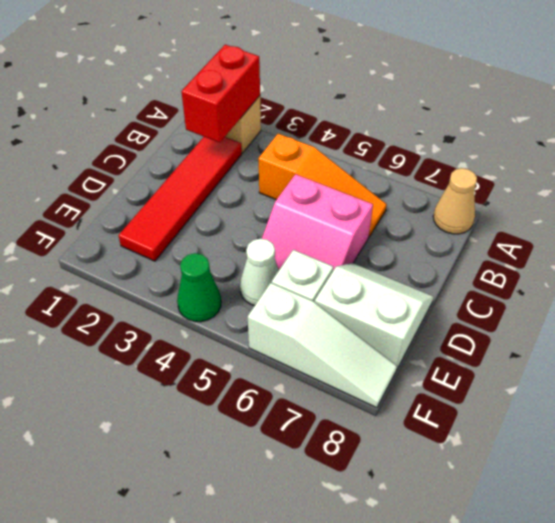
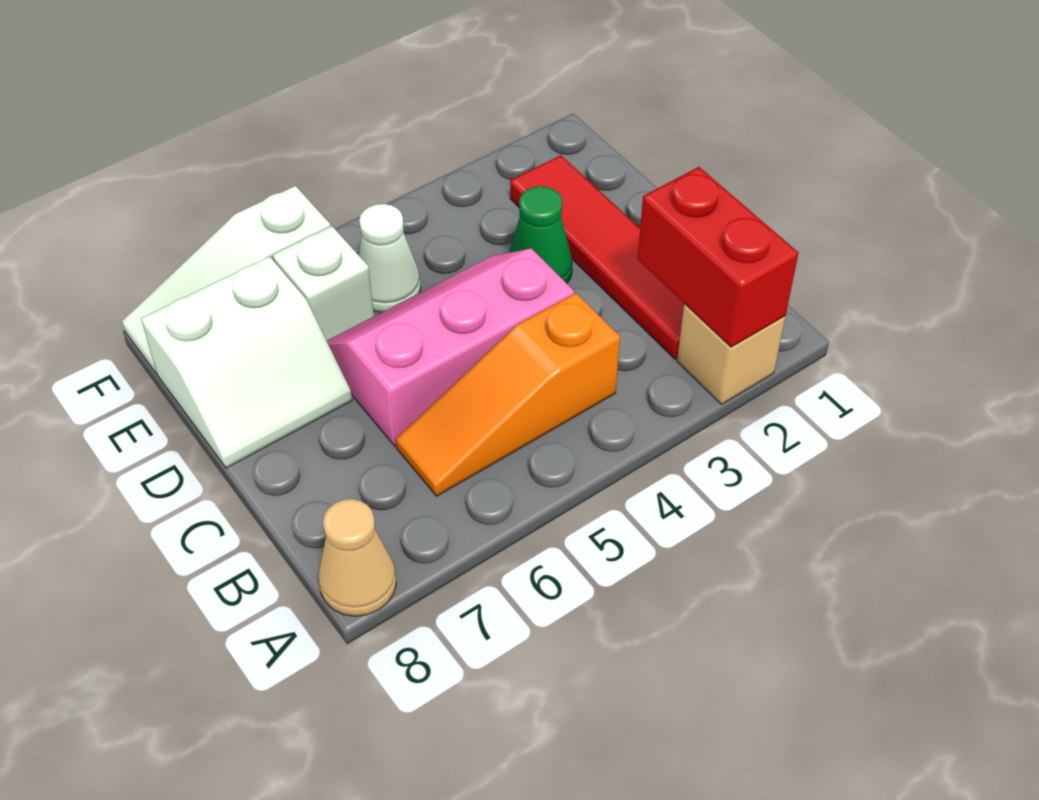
pink slope C5:D6 level 1 top C -> pink slope C4:D6 level 1 top C
green cone F4 level 1 -> green cone D3 level 1

